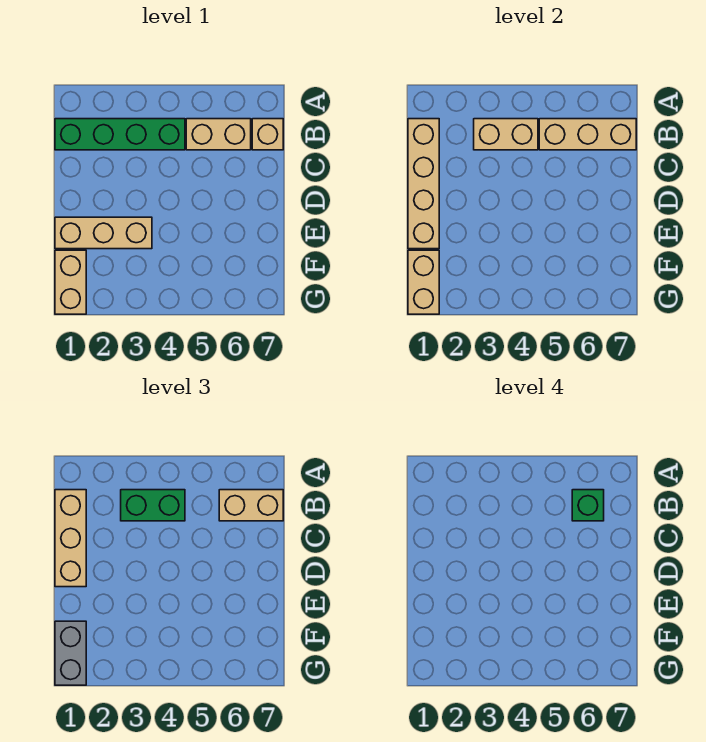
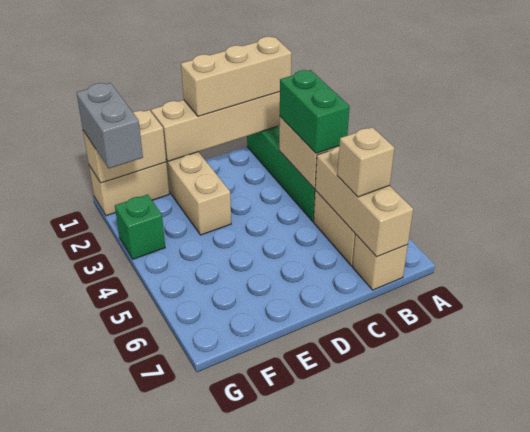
tan brick B6:B7 level 3 -> tan brick B6 level 3
green brick B6 level 4 -> green brick G3 level 1
grey brick F1:G1 level 3 -> grey brick G1:G2 level 3

